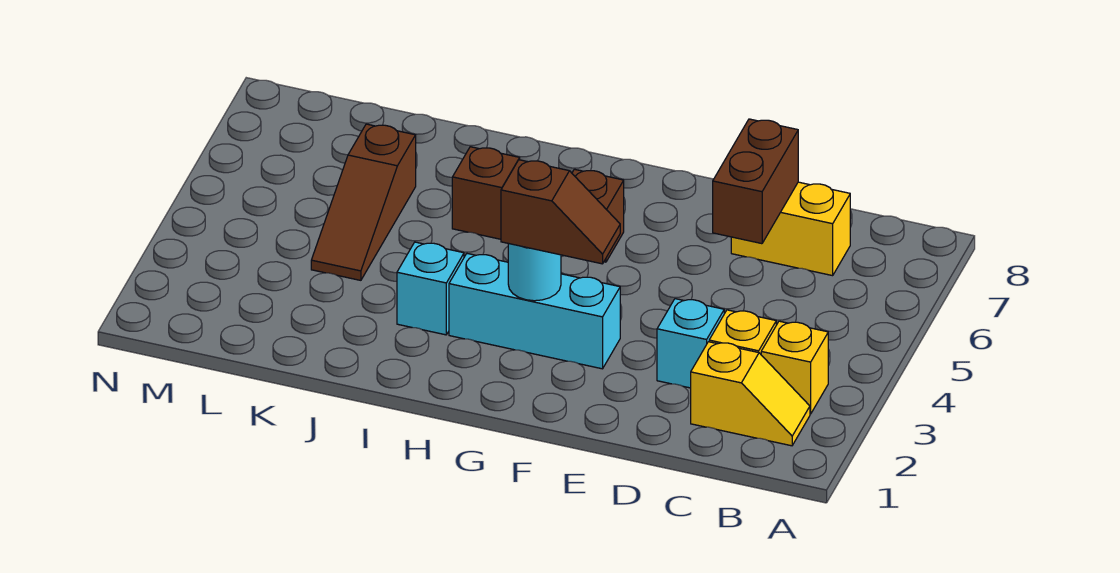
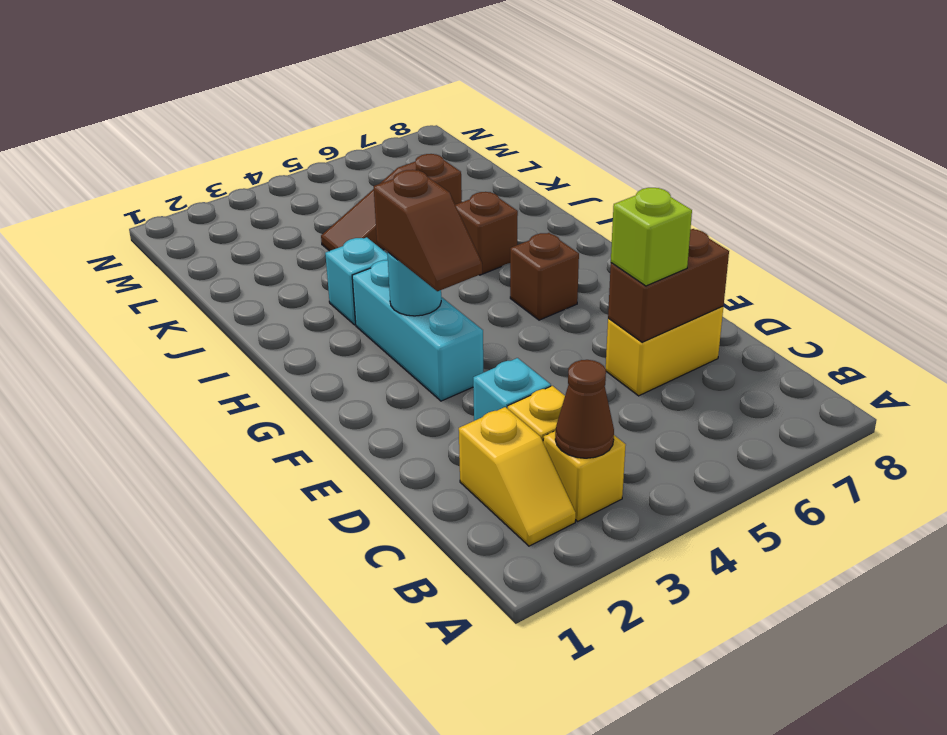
none -> brown cone B3 level 2
yellow brick C7:D7 level 1 -> yellow brick D6:D7 level 1
none -> lime brick D6 level 3

